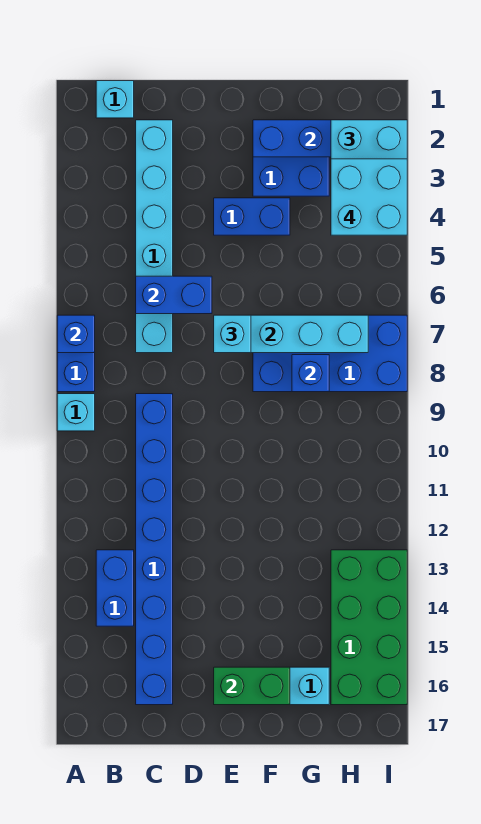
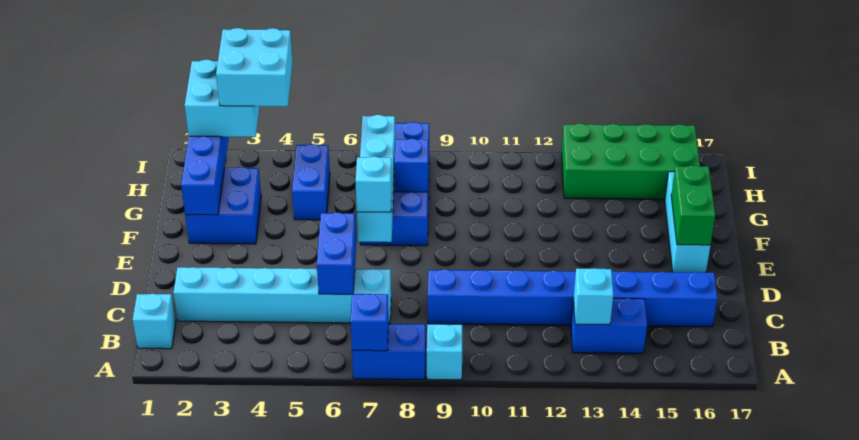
none -> cyan brick B13 level 2
blue brick E4:F4 level 1 -> blue brick G5:H5 level 1

